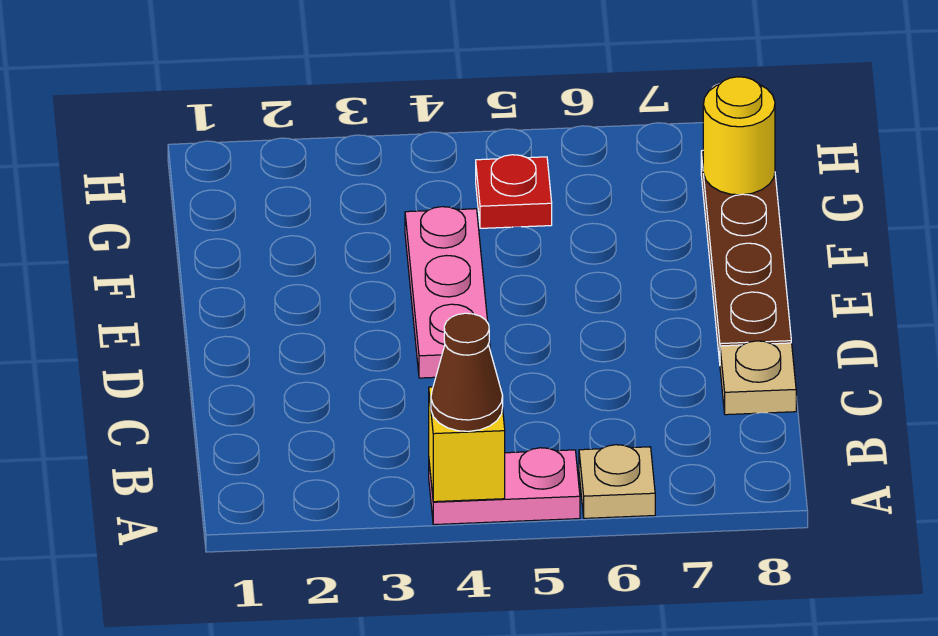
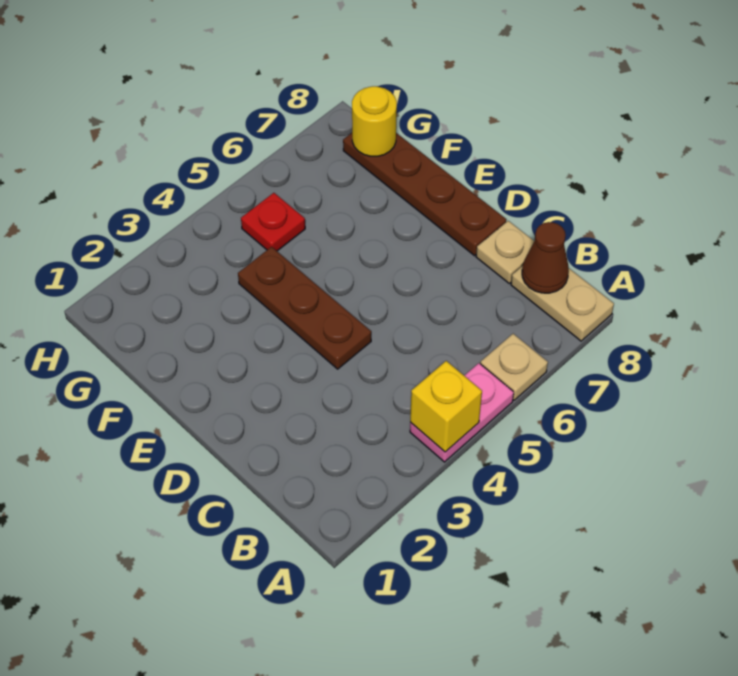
brown cone A4 level 3 -> brown cone B8 level 2
none -> tan plate A8:B8 level 1
pink plate D4:F4 level 1 -> brown plate D4:F4 level 1

